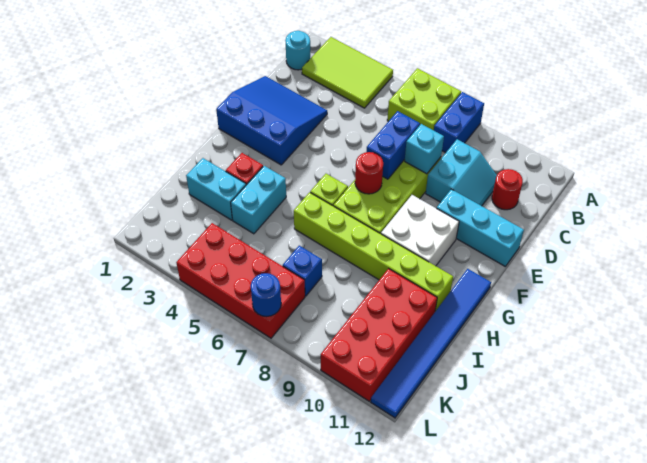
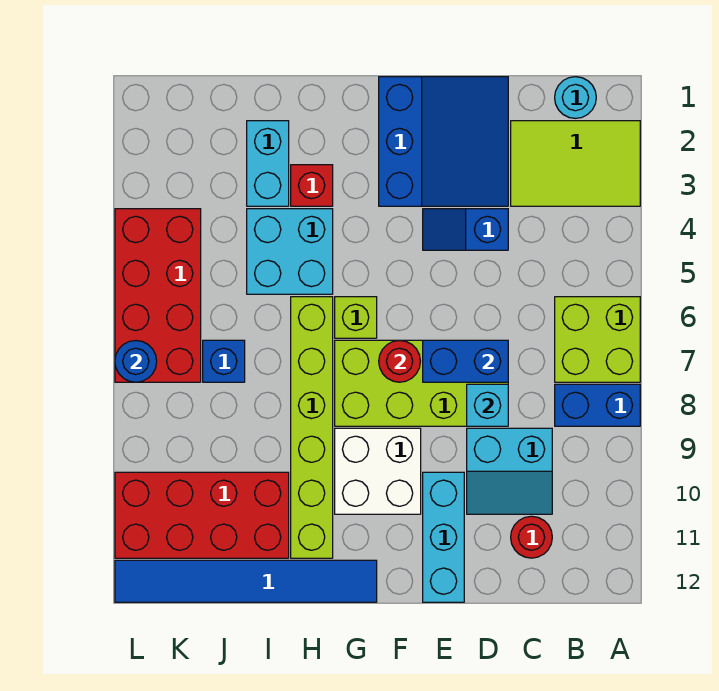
lime tile A2:B4 level 1 -> lime tile A2:C3 level 1
none -> blue slope D4:E4 level 1 top D
cyan brick H4:I4 level 1 -> cyan brick H4:I5 level 1

